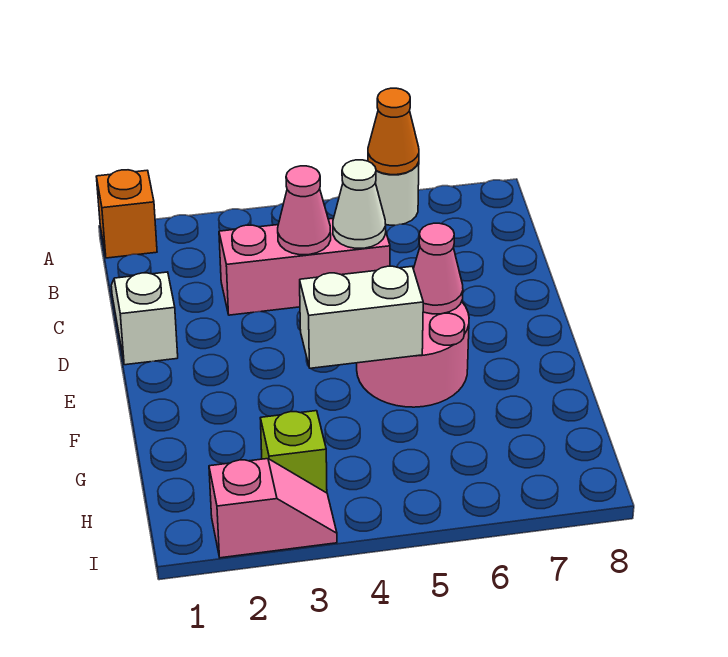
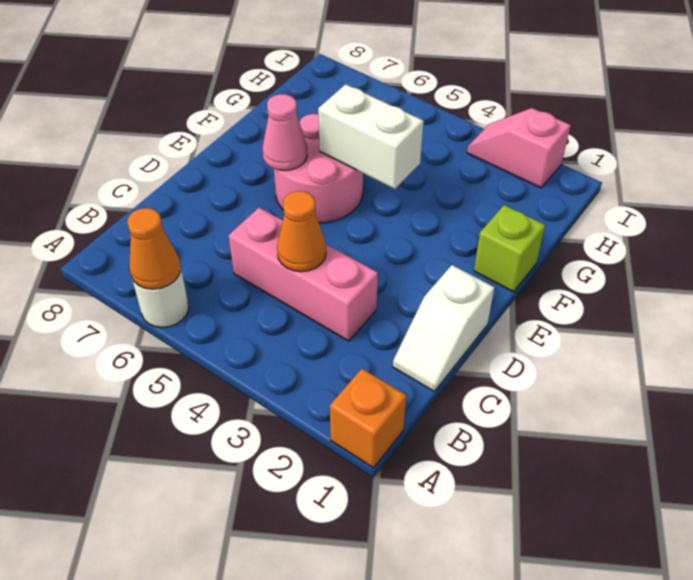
pink cone C4 level 2 -> orange cone C4 level 2
white cone C5 level 2 -> none
lime brick H3 level 1 -> lime brick F1 level 1

